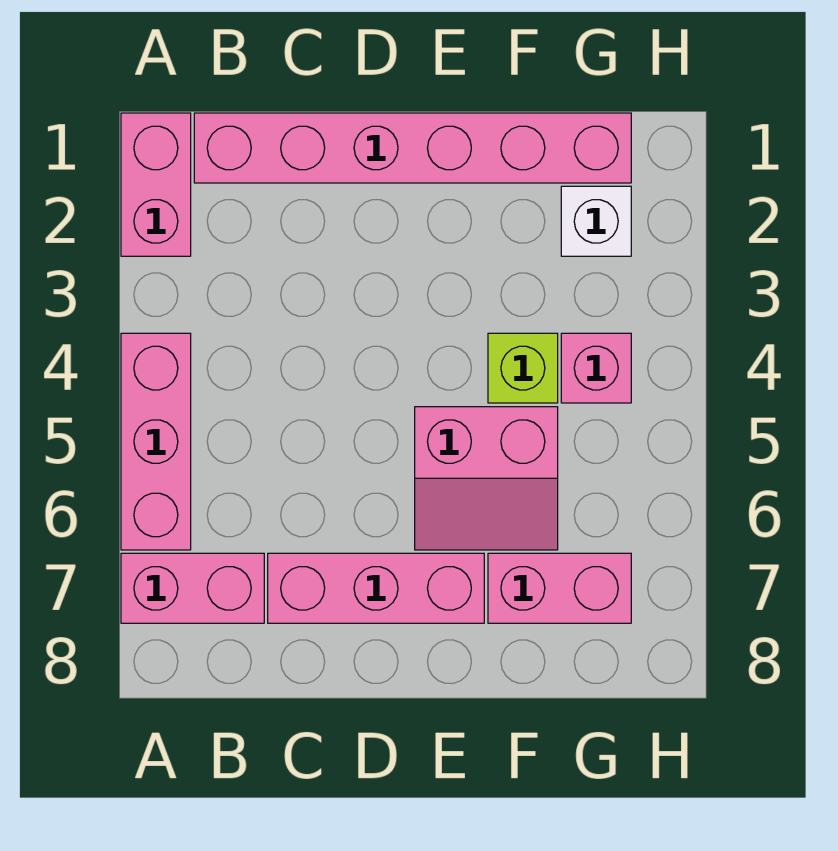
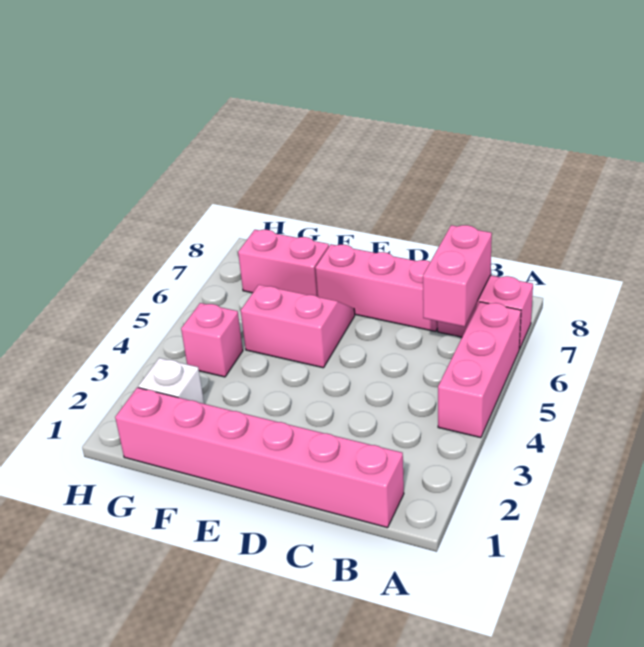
pink brick A1:A2 level 1 -> pink brick B6:B7 level 2
lime brick F4 level 1 -> none

